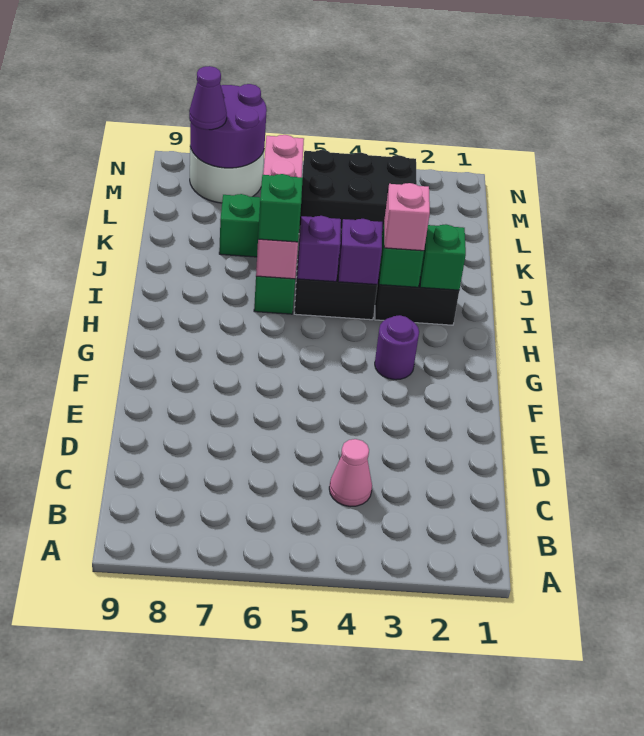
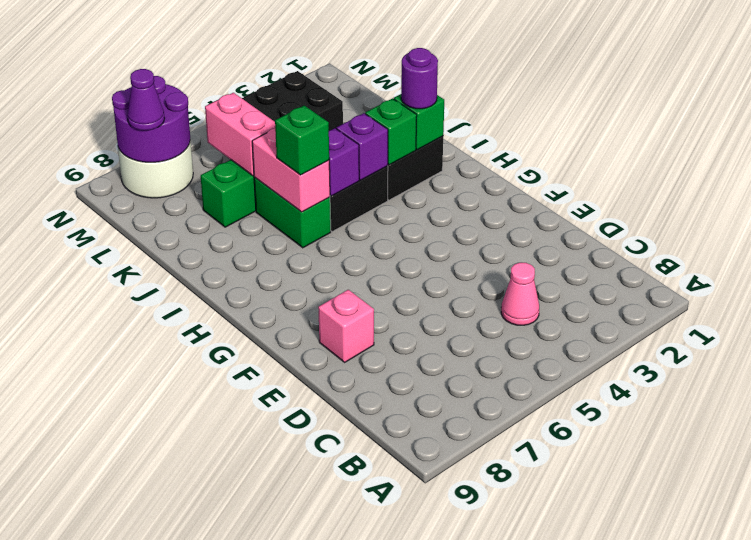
purple round brick G3 level 1 -> purple round brick I2 level 3
pink brick I3 level 3 -> pink brick E8 level 1

